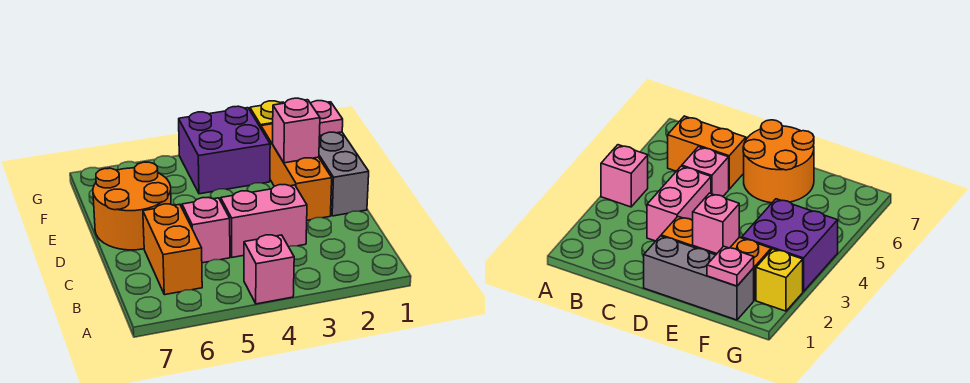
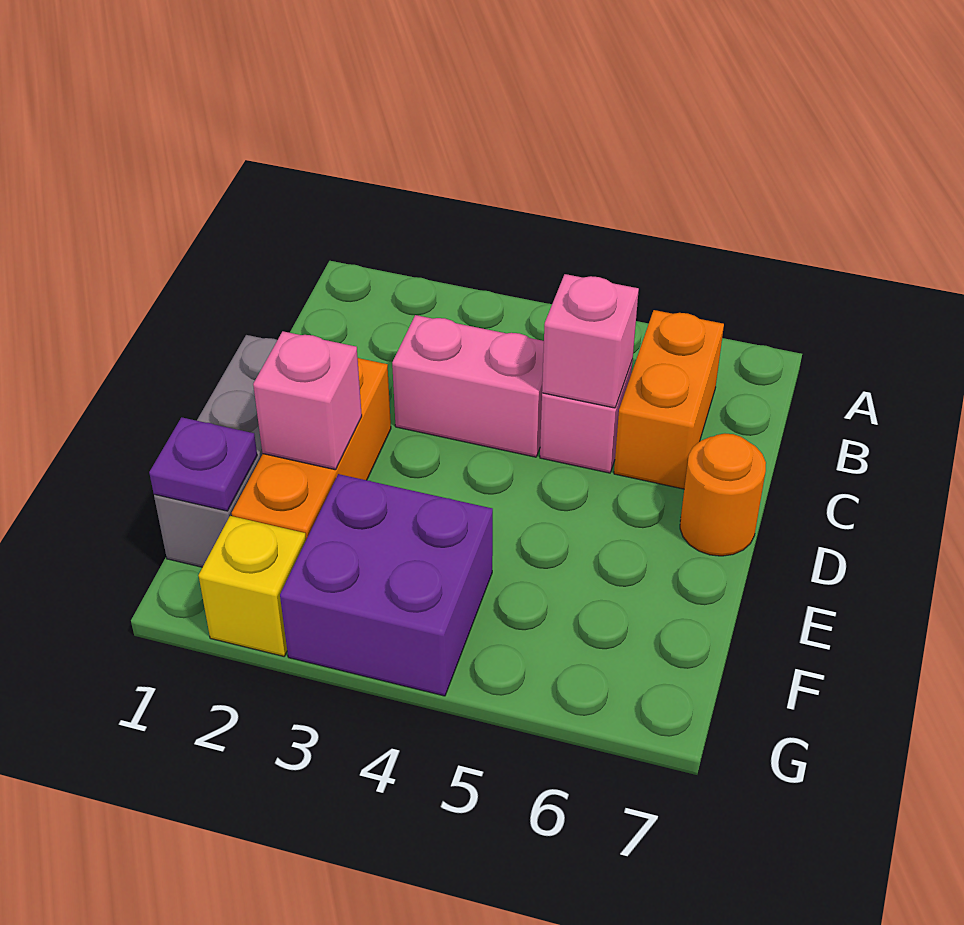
pink brick A4 level 1 -> pink brick C5 level 2
orange round brick D6:E7 level 1 -> orange round brick D7 level 1
pink plate F1 level 2 -> purple plate F1 level 2

